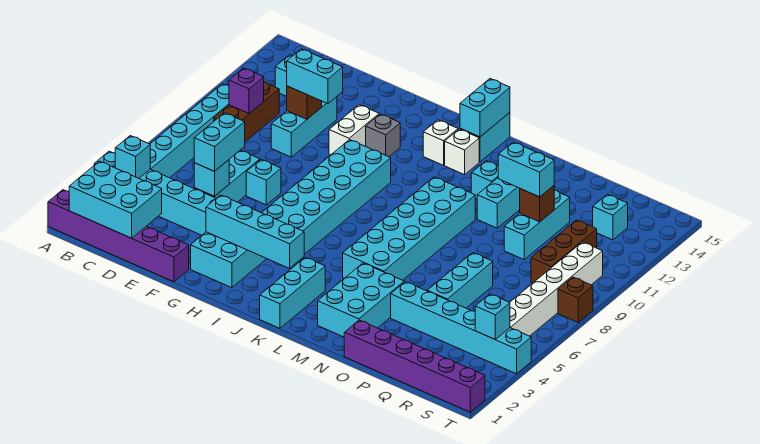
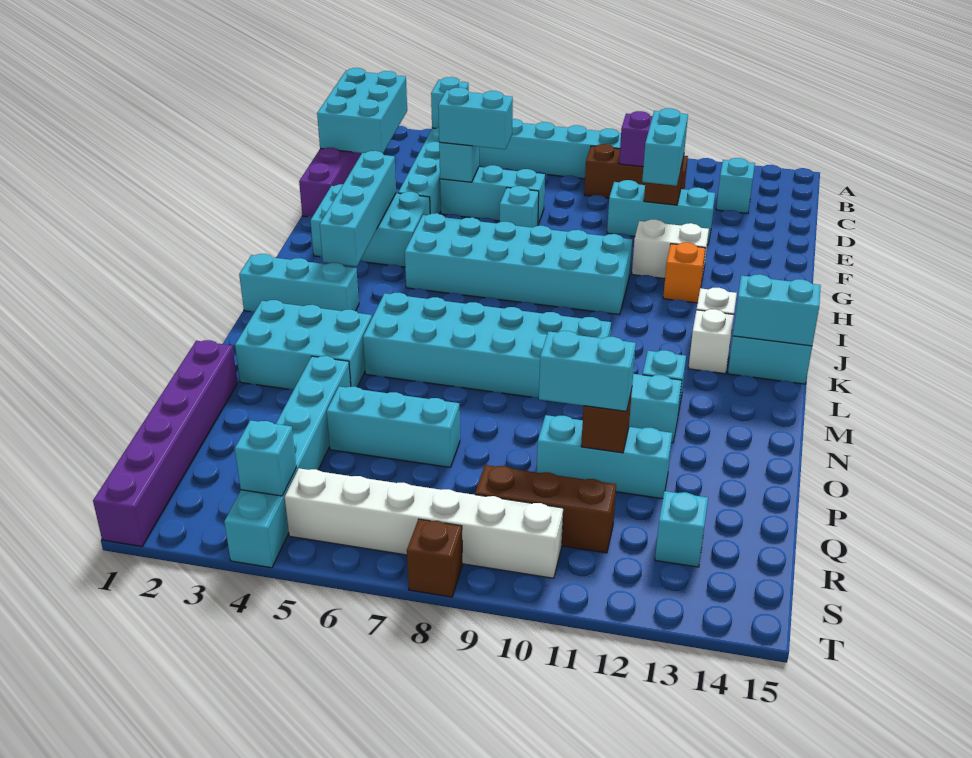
grey brick H12 level 1 -> orange brick H12 level 1
cyan brick O11:P11 level 3 -> cyan brick P10:P11 level 3

